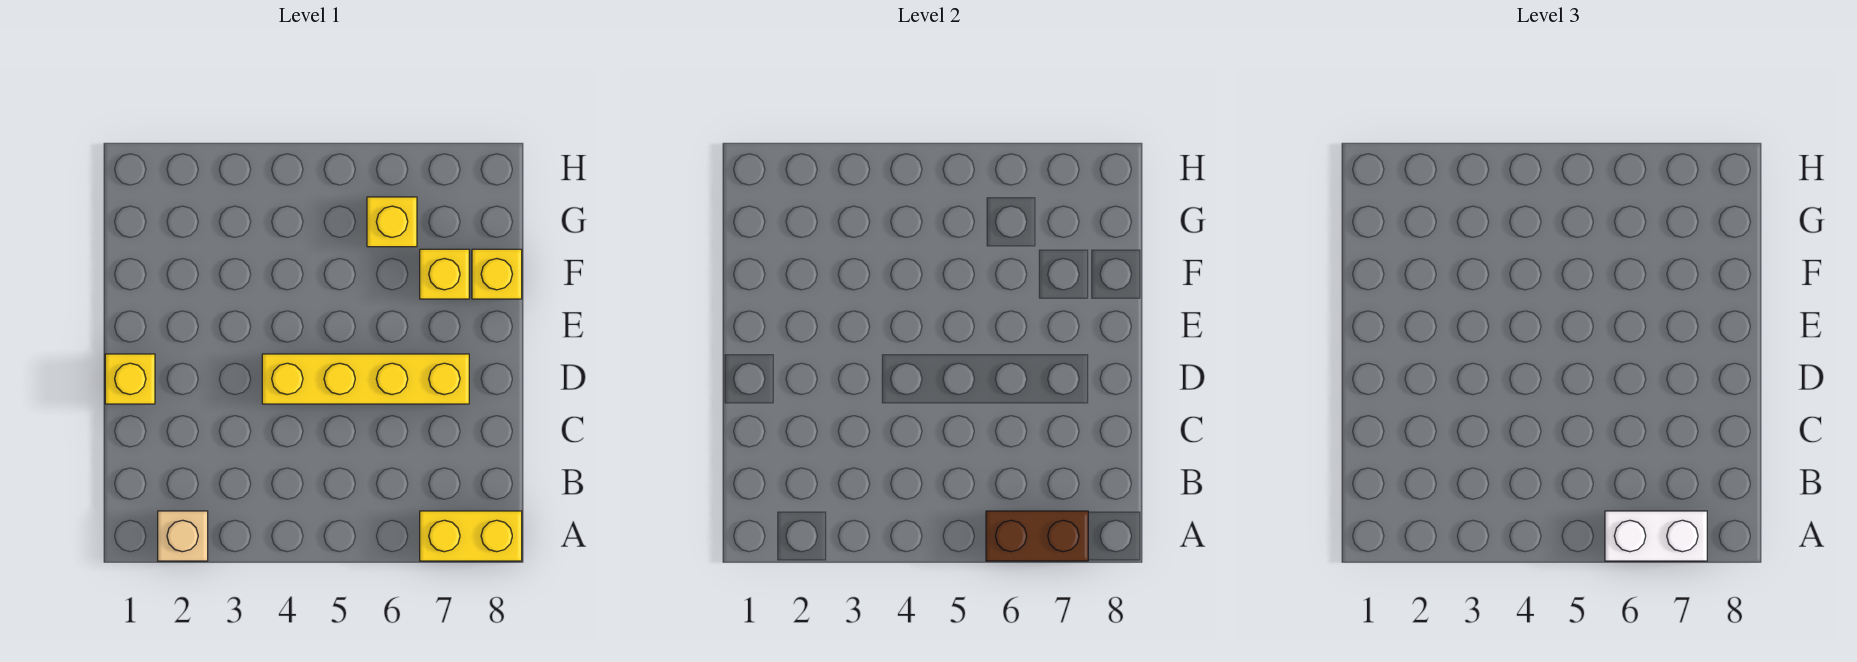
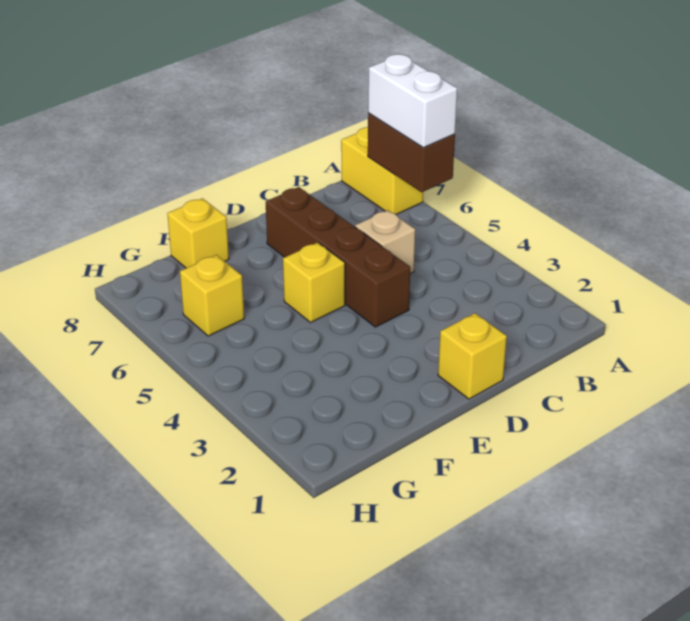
tan brick A2 level 1 -> tan brick C5 level 1
yellow brick D4:D7 level 1 -> brown brick D4:D7 level 1
yellow brick F7 level 1 -> yellow brick E5 level 1

